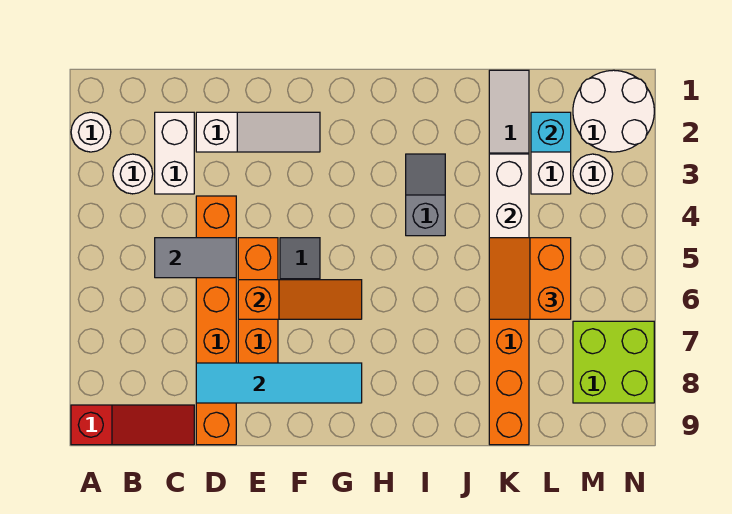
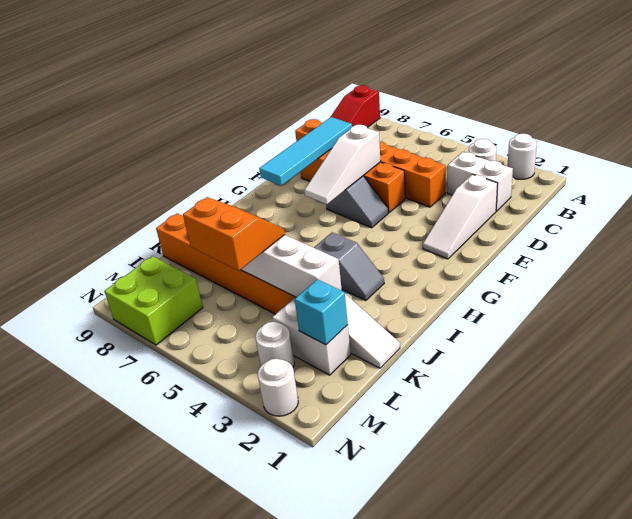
grey tile C5:D5 level 2 -> none
orange slope E6:G6 level 2 top E -> white slope E6:G6 level 2 top E
white round brick M1:N2 level 1 -> white round brick N2 level 1

